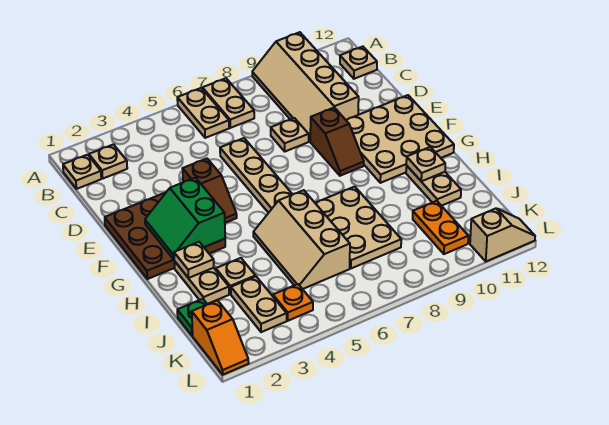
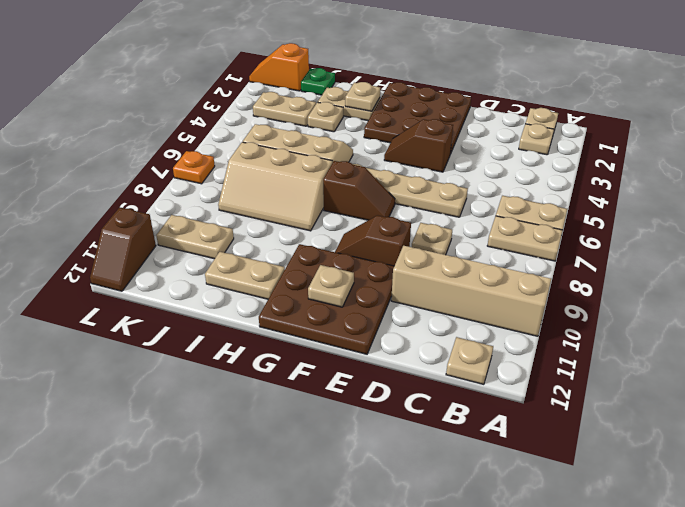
tan plate E10:G12 level 1 -> brown plate E10:G12 level 1
green slope F2:G3 level 2 top 3 -> none
none -> brown slope F7:G7 level 1 top G
tan plate H7:J8 level 1 -> tan slope H7:J8 level 1 top 7
tan plate H11 level 2 -> tan plate F11 level 2
orange plate J10:K10 level 1 -> tan plate J10:K10 level 1
orange plate K4 level 1 -> orange plate L7 level 1
tan slope L11:L12 level 1 top 11 -> brown slope L11:L12 level 1 top 11

